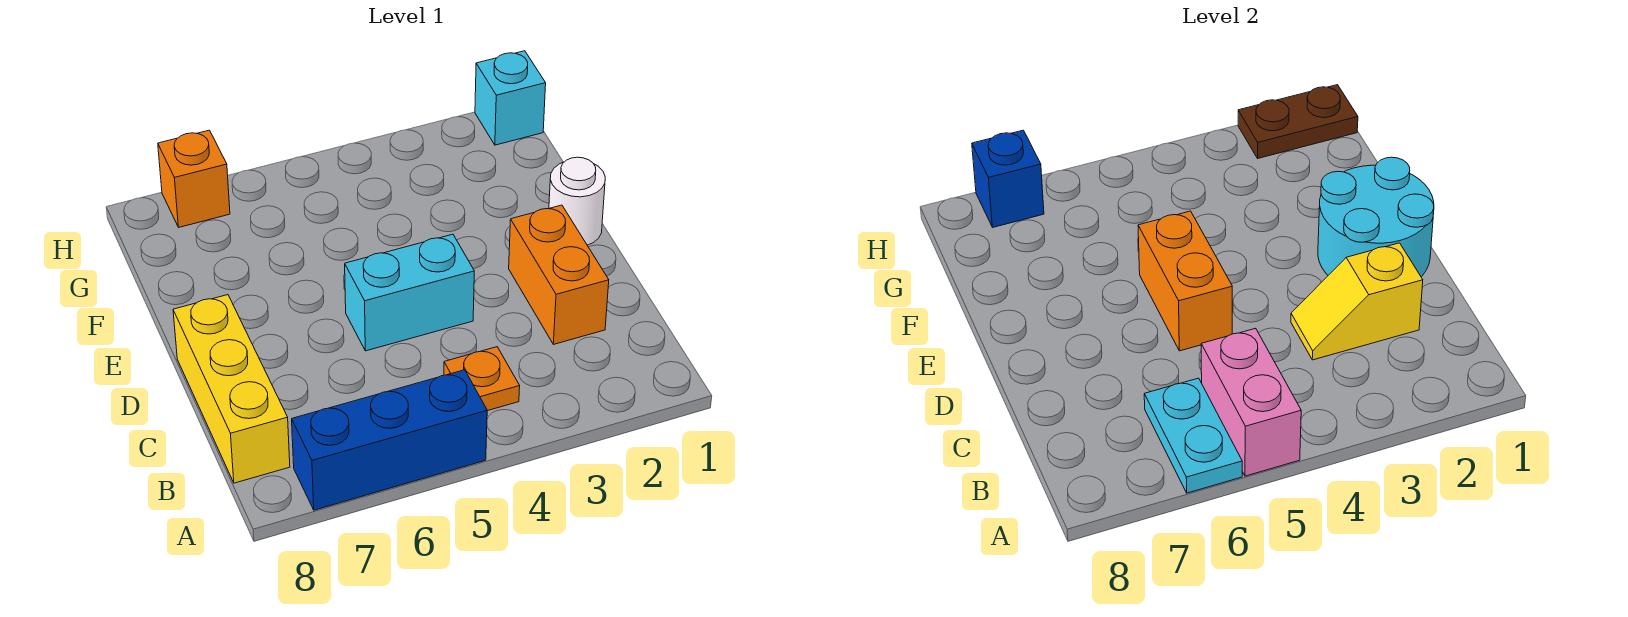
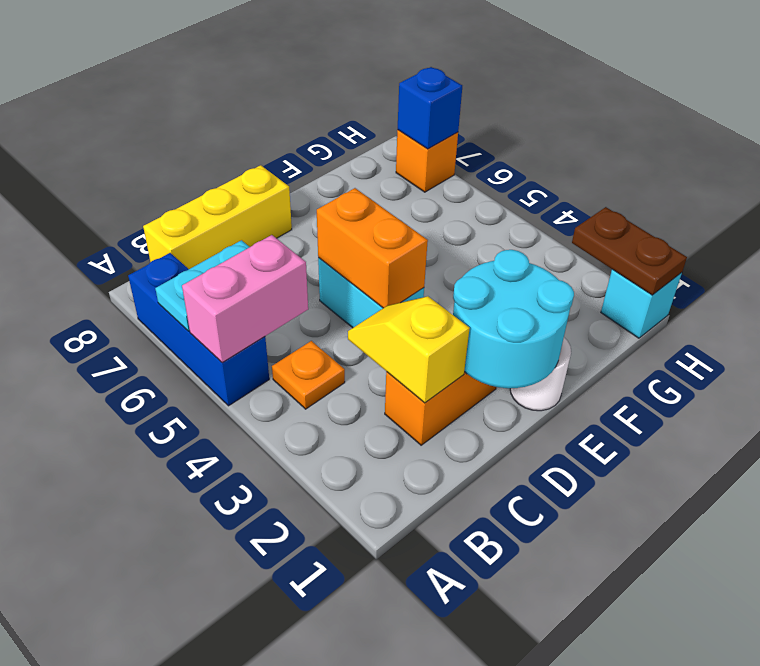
orange brick D5:E5 level 2 -> orange brick D4:D5 level 2

